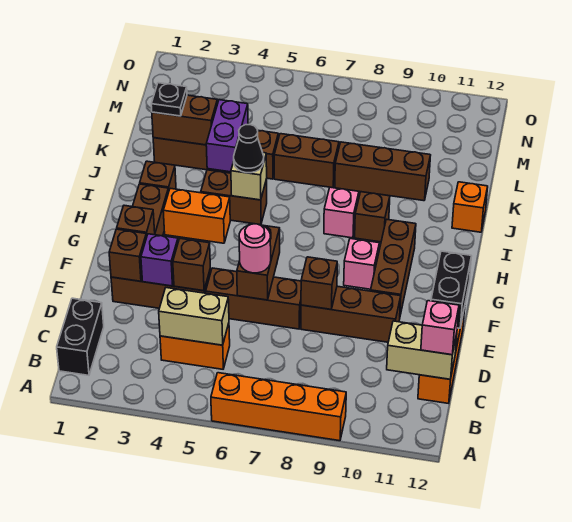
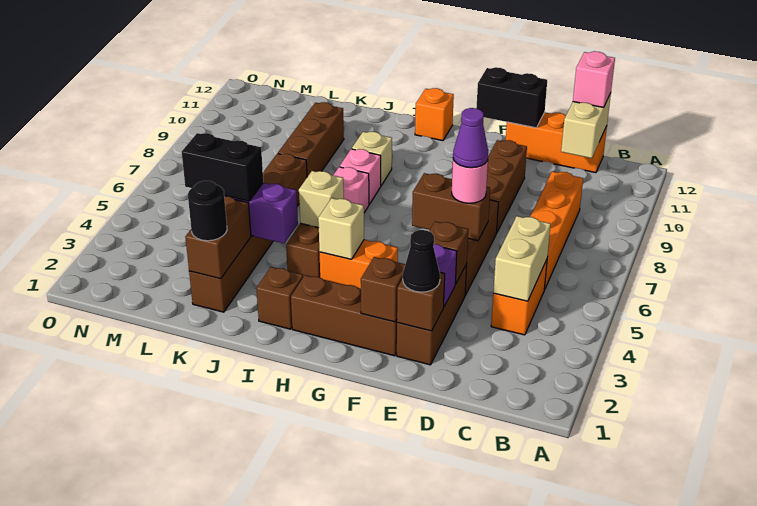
orange brick A6:A9 level 1 -> orange brick C6:C9 level 1
black brick B1:C1 level 1 -> black brick K4:L4 level 3
none -> purple cone E6 level 4
brown brick E8 level 2 -> none
brown brick F10:H10 level 1 -> none
pink brick G9 level 1 -> pink brick I7 level 1
orange brick H3:H4 level 1 -> orange brick G4:H4 level 1
none -> tan brick H4 level 2
black cone I5 level 3 -> black cone E2 level 3
brown brick I9 level 1 -> tan brick I9 level 1
orange brick J12 level 1 -> orange brick H12 level 1
black plate K2 level 3 -> black round brick K2 level 3

